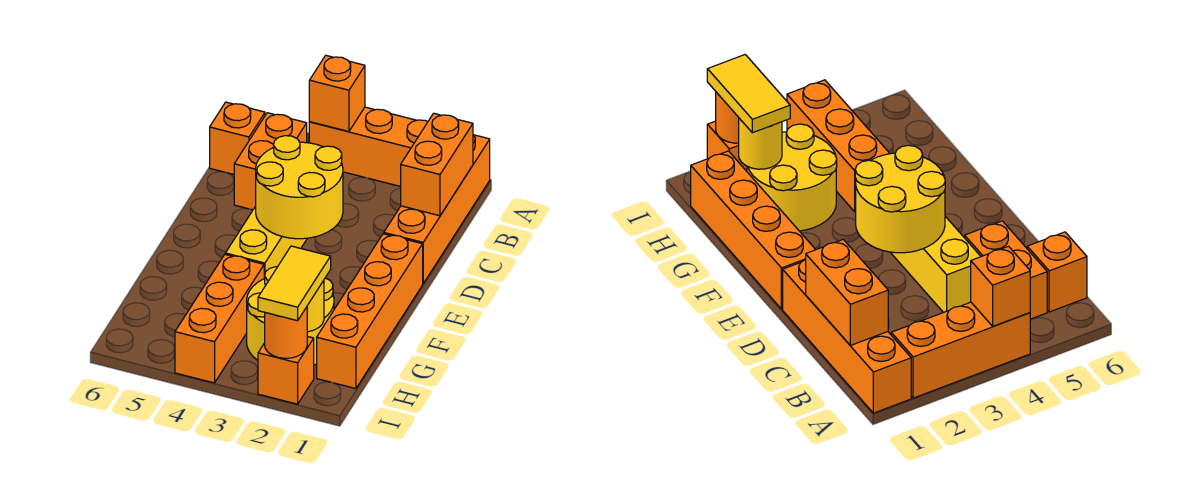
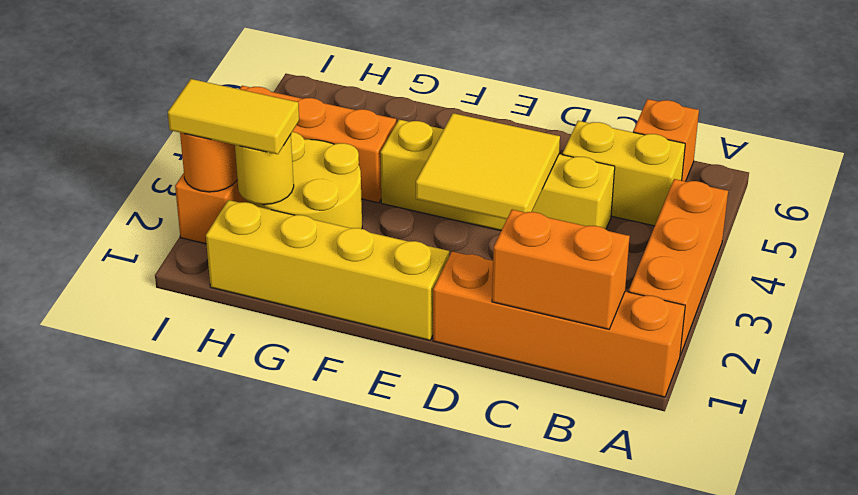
orange brick A4 level 2 -> none
orange brick B5:C5 level 1 -> yellow brick B5:C5 level 1
yellow round brick D3:E4 level 2 -> yellow tile D3:E4 level 2
orange brick E1:H1 level 1 -> yellow brick E1:H1 level 1

